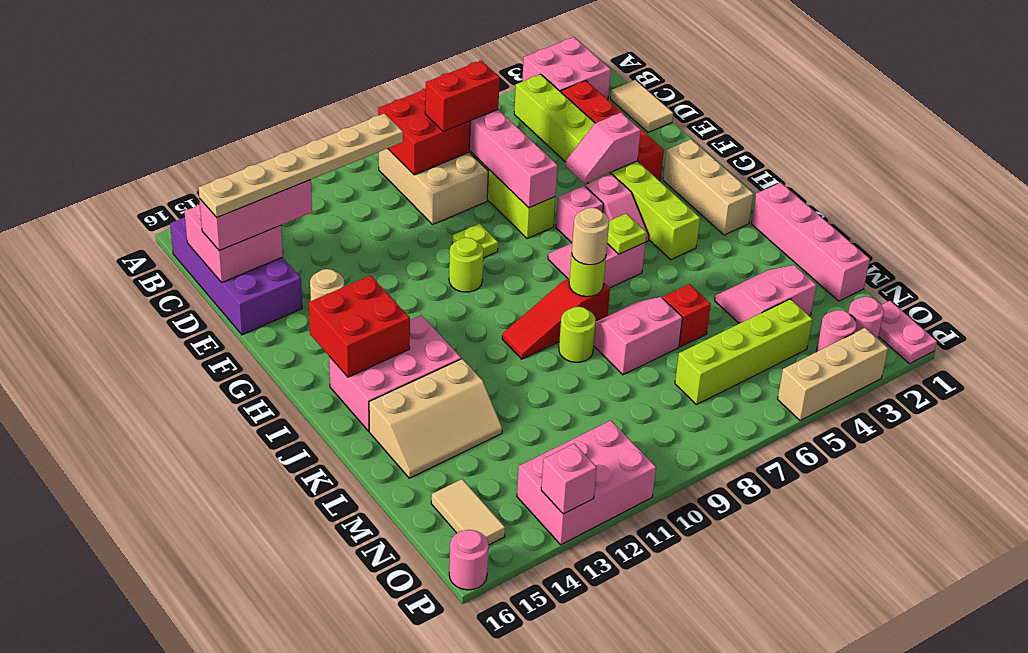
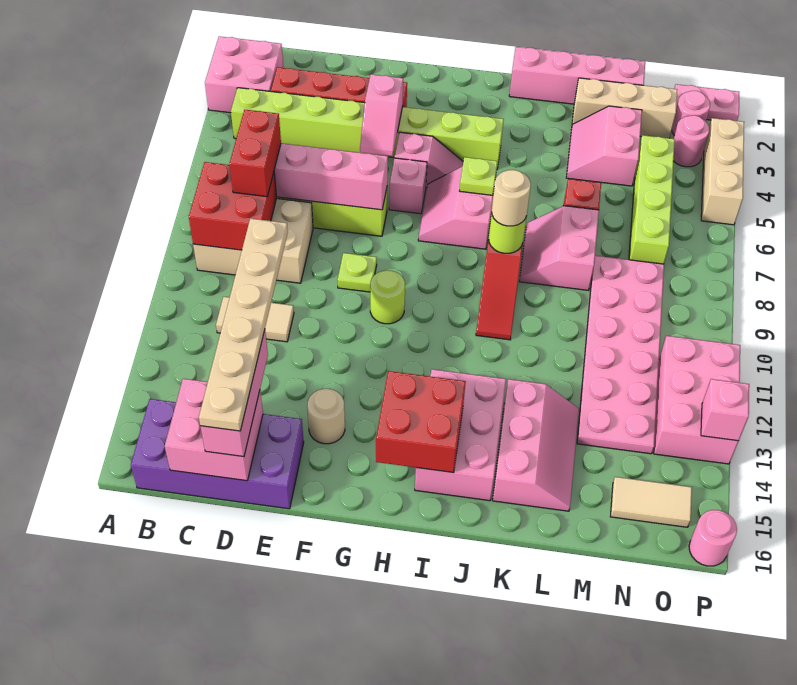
tan tile C1:D1 level 1 -> tan tile C11:D11 level 1
tan brick G2:I2 level 1 -> tan brick L2:N2 level 1
lime round brick K9 level 1 -> none
tan slope K13:L15 level 1 top K -> pink slope K13:L15 level 1 top K
none -> pink plate M8:N13 level 1

